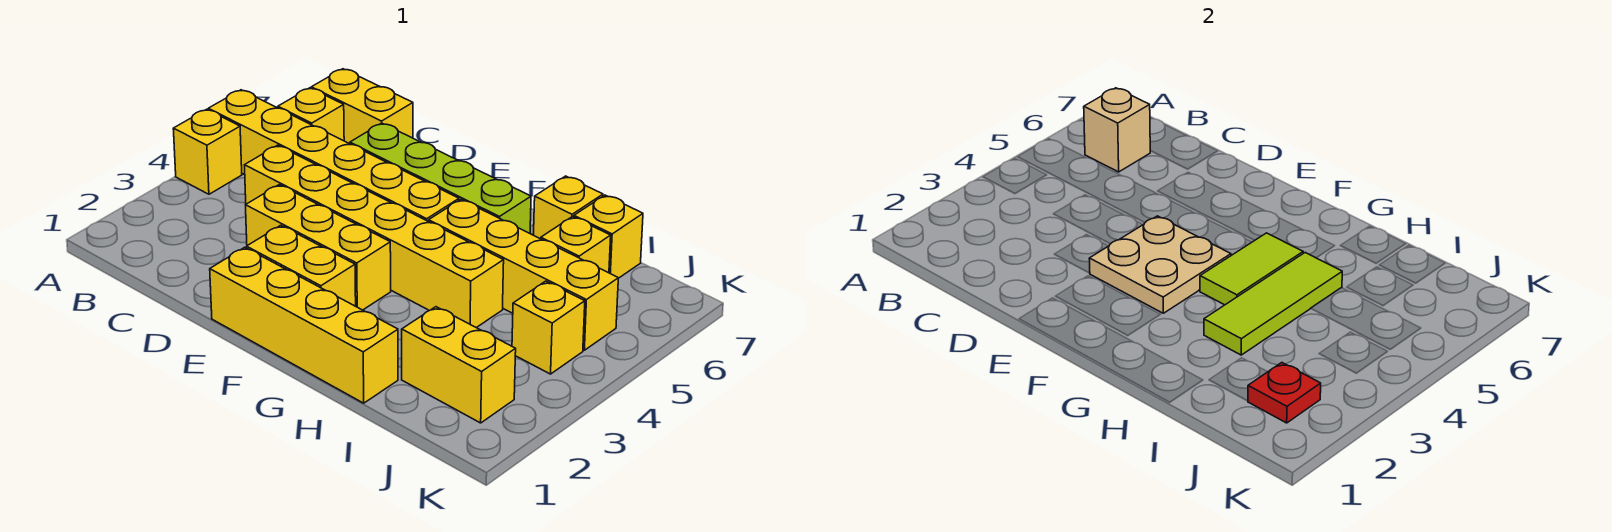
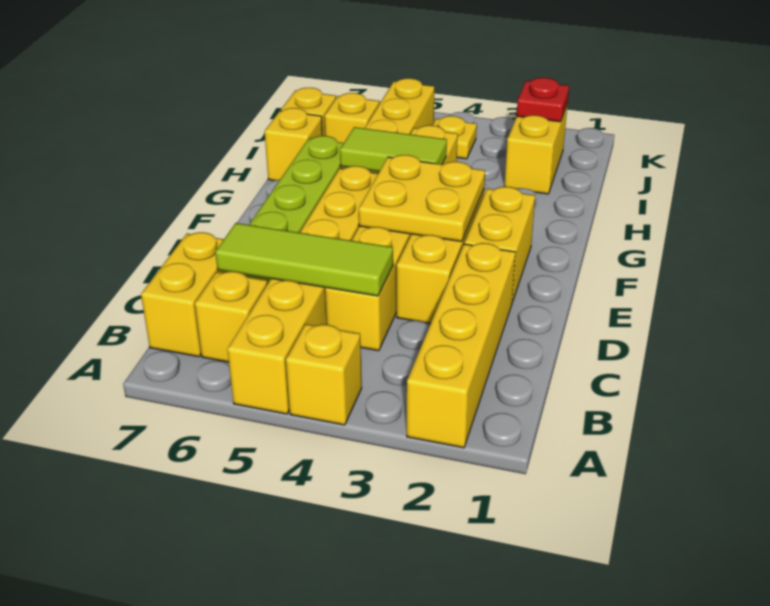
tan brick B6 level 2 -> none
yellow brick E1:H1 level 1 -> yellow brick A2:D2 level 1
tan plate E3:F4 level 2 -> yellow plate E3:F4 level 2
lime tile H3:H5 level 2 -> lime tile C4:C6 level 2
yellow brick J4 level 1 -> yellow plate J4 level 1

